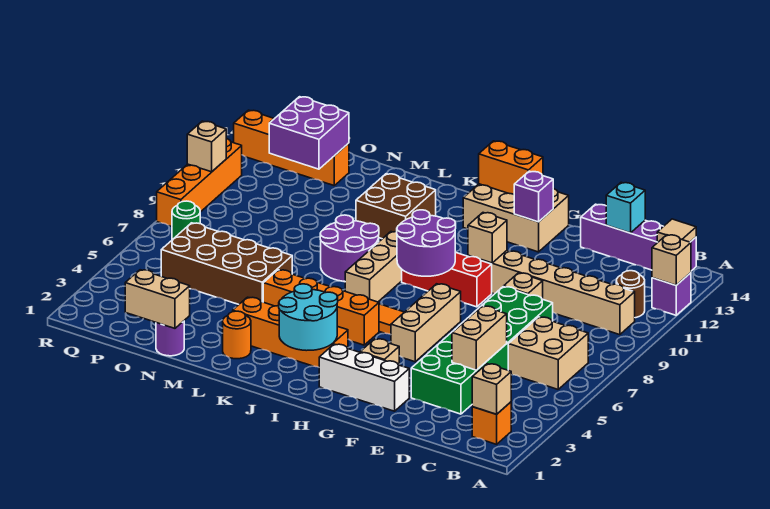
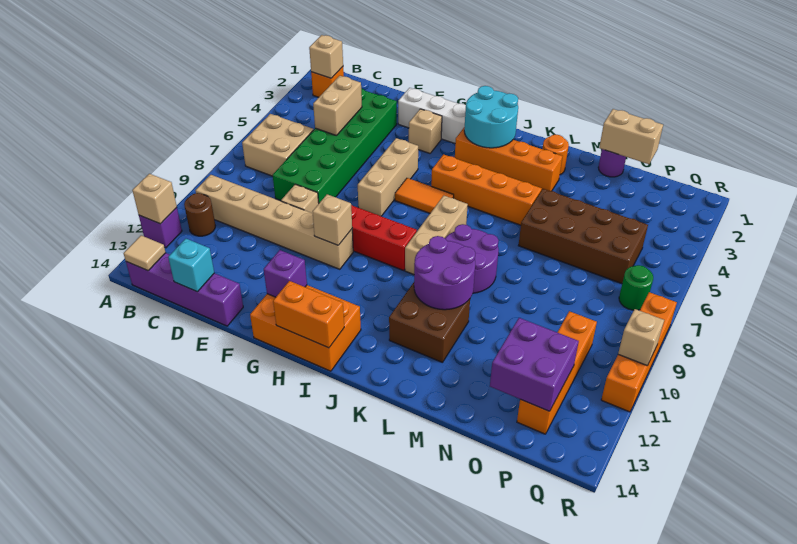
tan brick G13:I14 level 1 -> orange brick G13:I14 level 1
purple round brick H8:I9 level 2 -> purple round brick K10:L11 level 2
orange brick O13:R13 level 1 -> orange brick P10:P13 level 1

